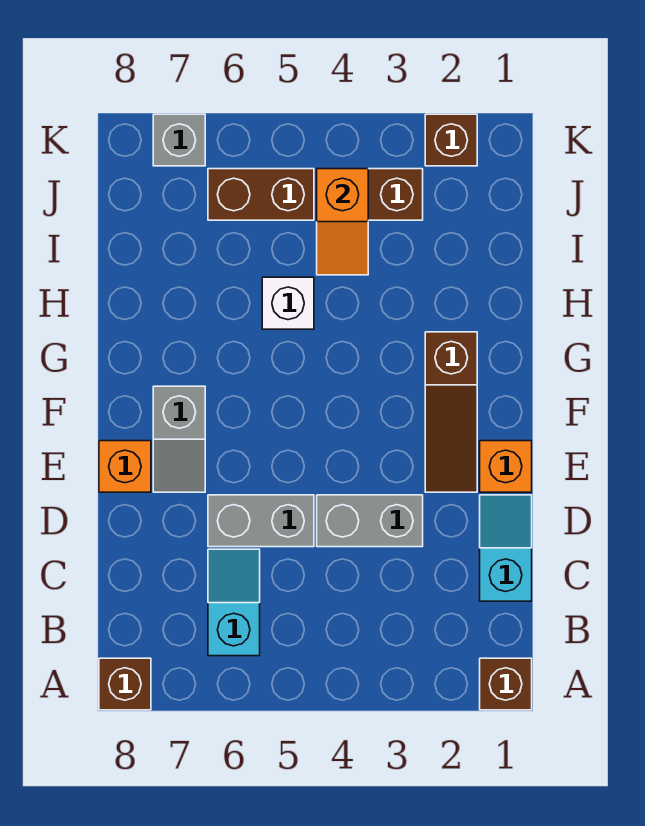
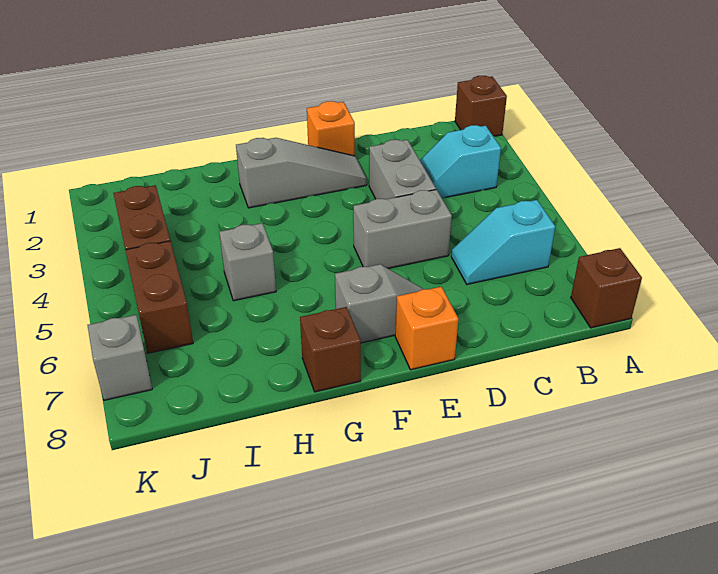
cyan slope C1:D1 level 1 top C -> cyan slope B3:C3 level 1 top B
grey brick D5:D6 level 1 -> grey brick D5:E5 level 1
brown slope E2:G2 level 1 top G -> grey slope E2:G2 level 1 top G
white brick H5 level 1 -> grey brick H5 level 1
orange slope I4:J4 level 2 top J -> none
brown brick K2 level 1 -> brown brick G8 level 1

